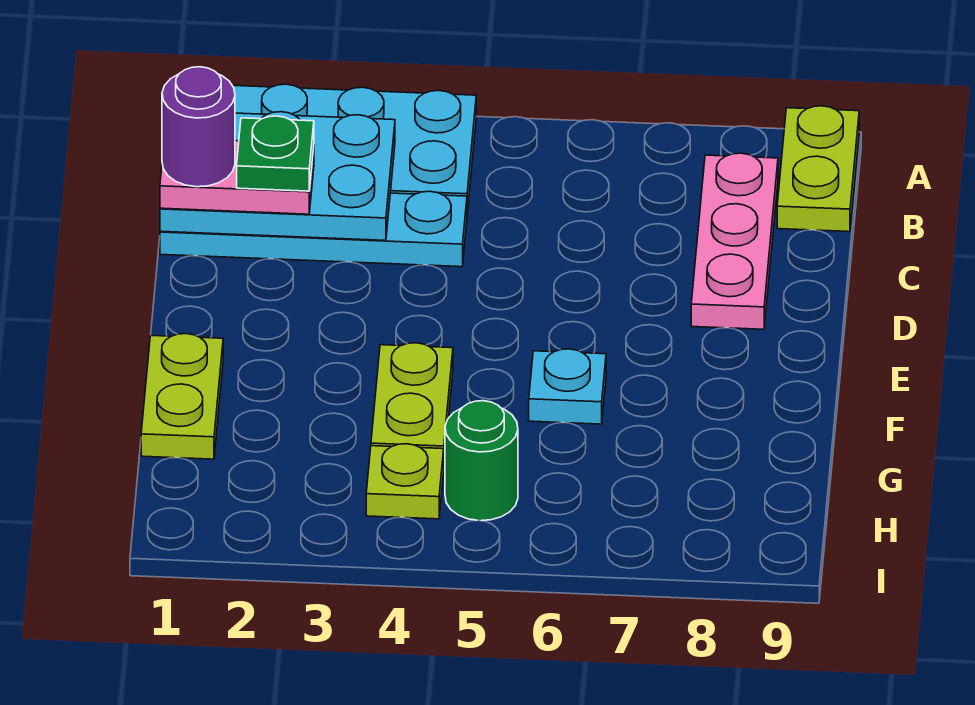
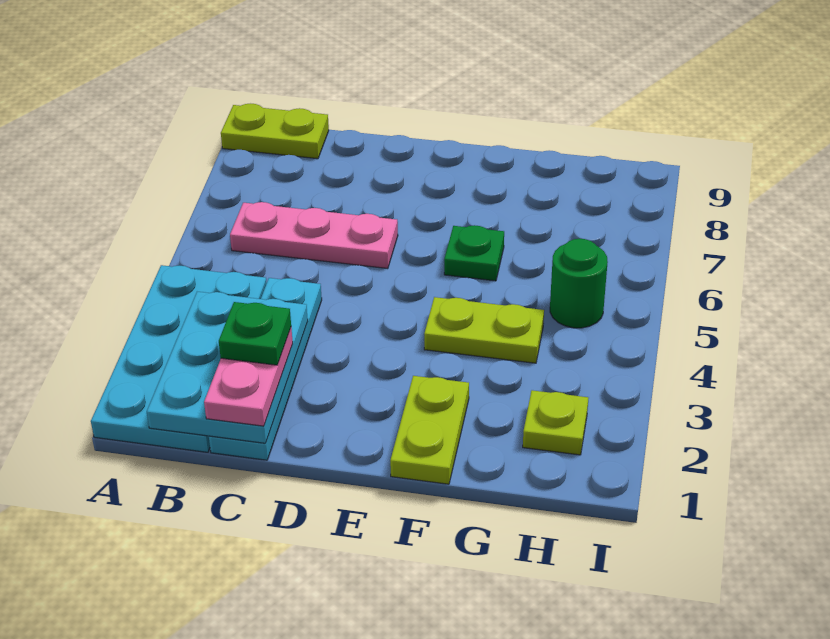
pink plate B8:D8 level 1 -> pink plate B6:D6 level 1
purple round brick C1 level 4 -> none
lime plate F1:G1 level 1 -> lime plate F1:F2 level 1
cyan plate F6 level 1 -> green plate F6 level 1
lime plate H4 level 1 -> lime plate H2 level 1

